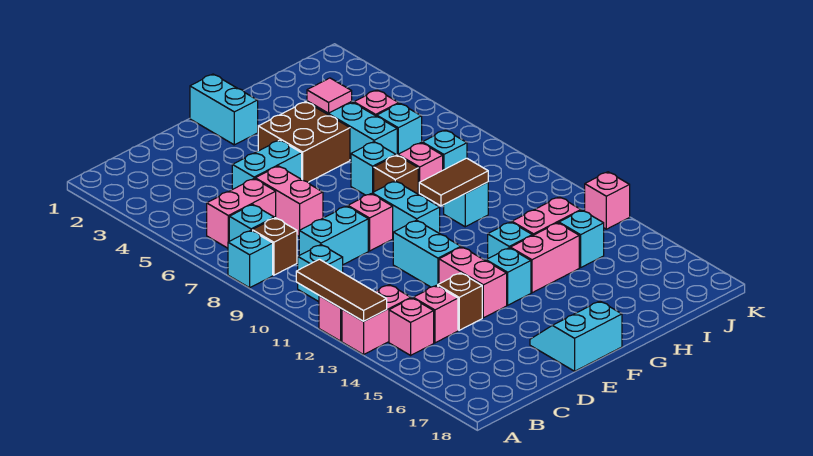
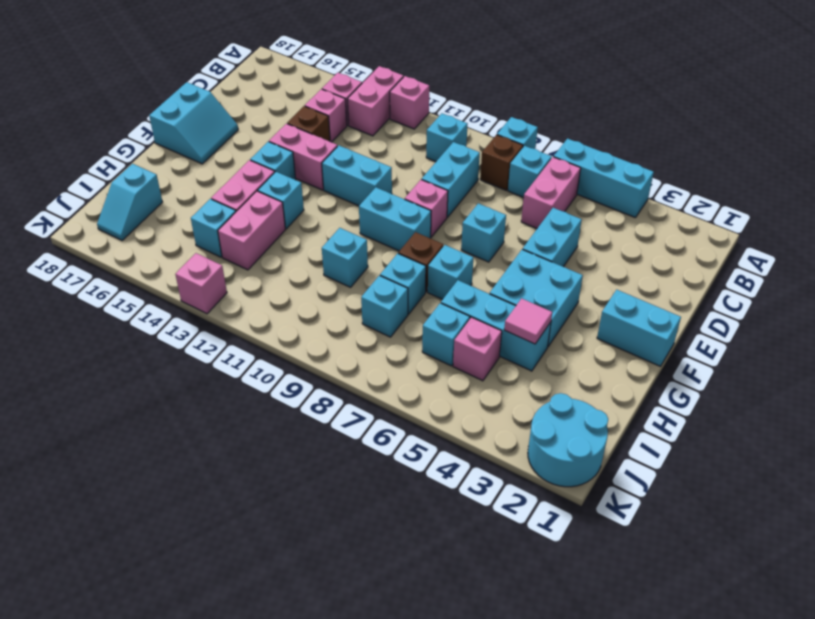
none -> cyan brick A4:A6 level 1
brown tile A11:A13 level 2 -> none
pink brick D6:D7 level 1 -> none
none -> cyan brick E7 level 1
brown brick F4:G5 level 1 -> cyan brick F4:G5 level 1
brown tile G10:H10 level 2 -> none
pink brick H8 level 1 -> cyan brick H8 level 1
none -> cyan slope I17:J17 level 1 top I
none -> cyan round brick J1:K2 level 1

